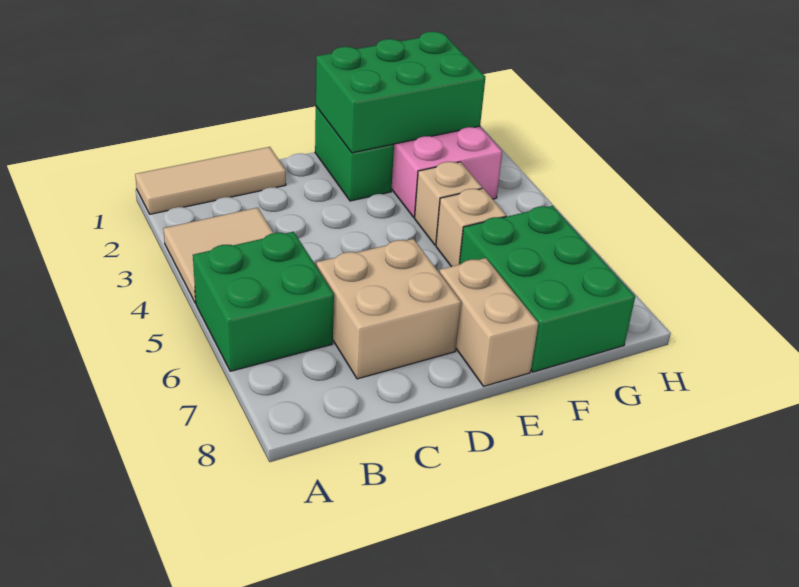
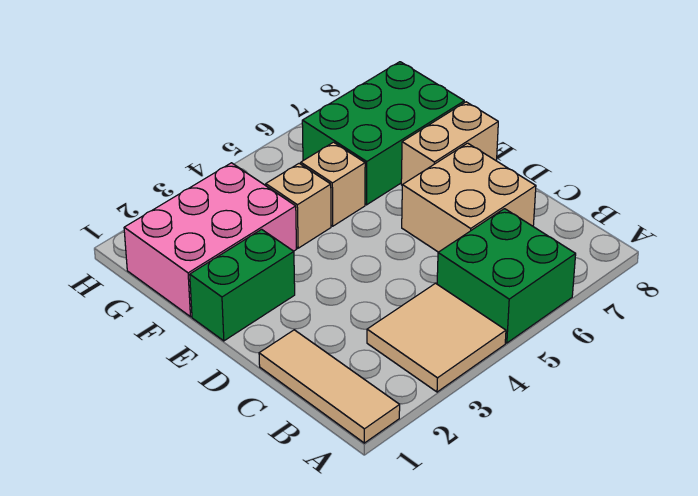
green brick E1:G2 level 2 -> none

